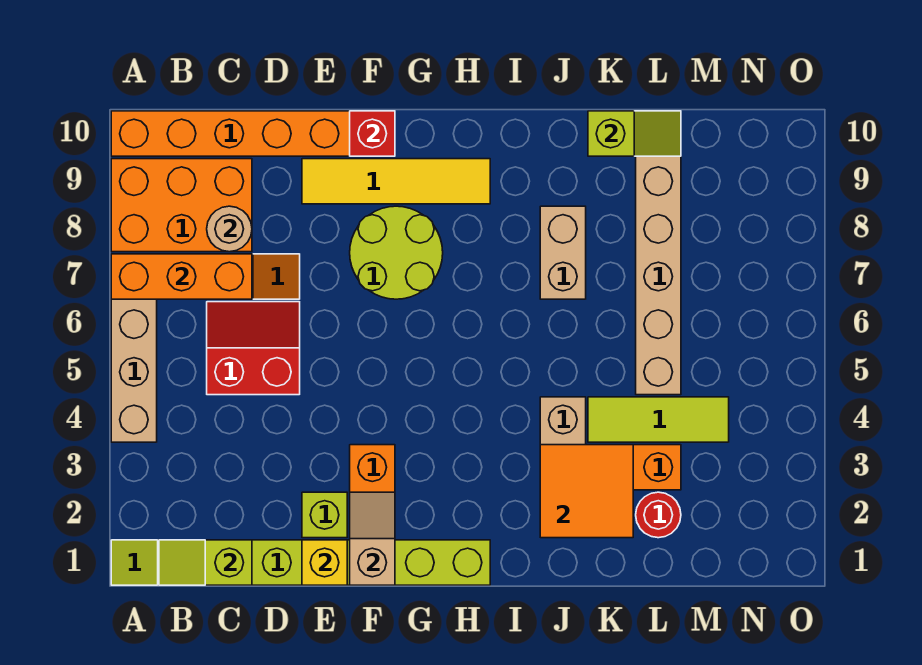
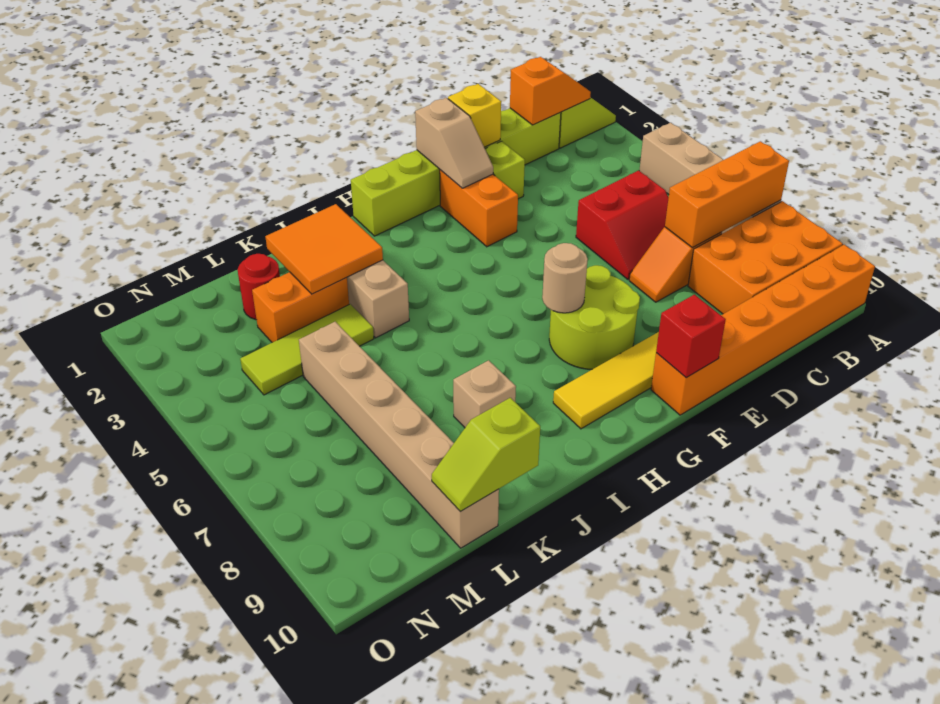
lime slope B1:C1 level 2 top C -> orange slope B1:C1 level 2 top C
tan round brick C8 level 2 -> tan round brick G7 level 2
tan brick J7:J8 level 1 -> tan brick J8 level 1

